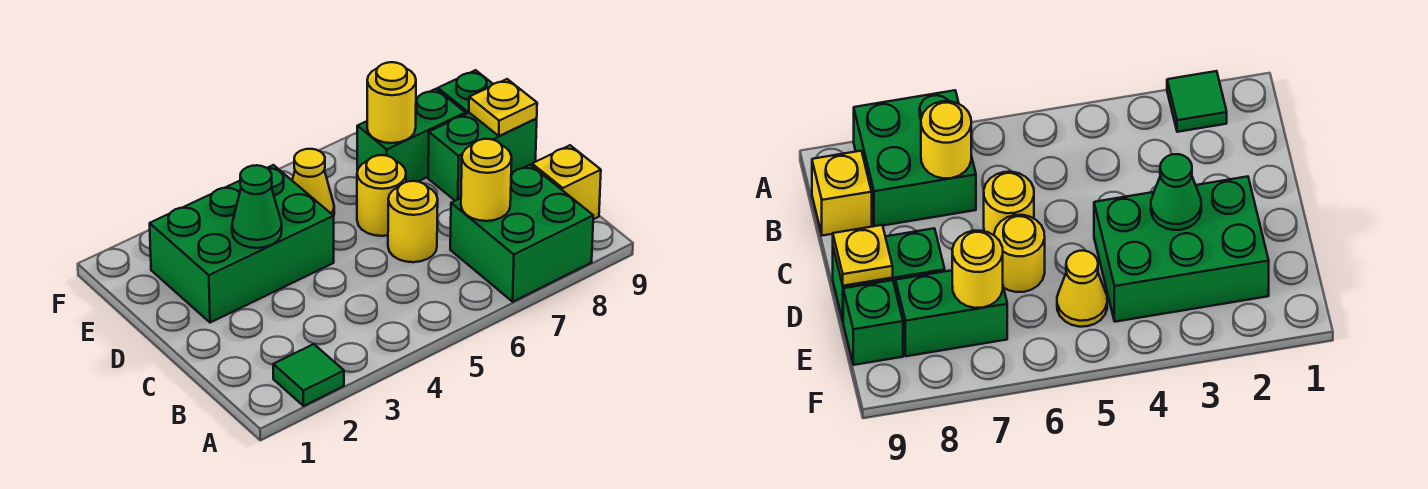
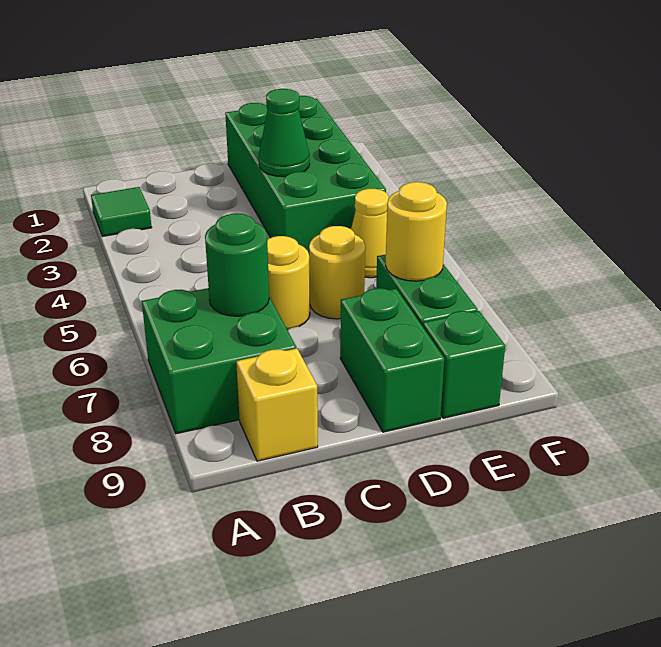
yellow round brick B7 level 2 -> green round brick B7 level 2
green brick D2:E4 level 1 -> green brick D1:E4 level 1
yellow plate D9 level 2 -> none

